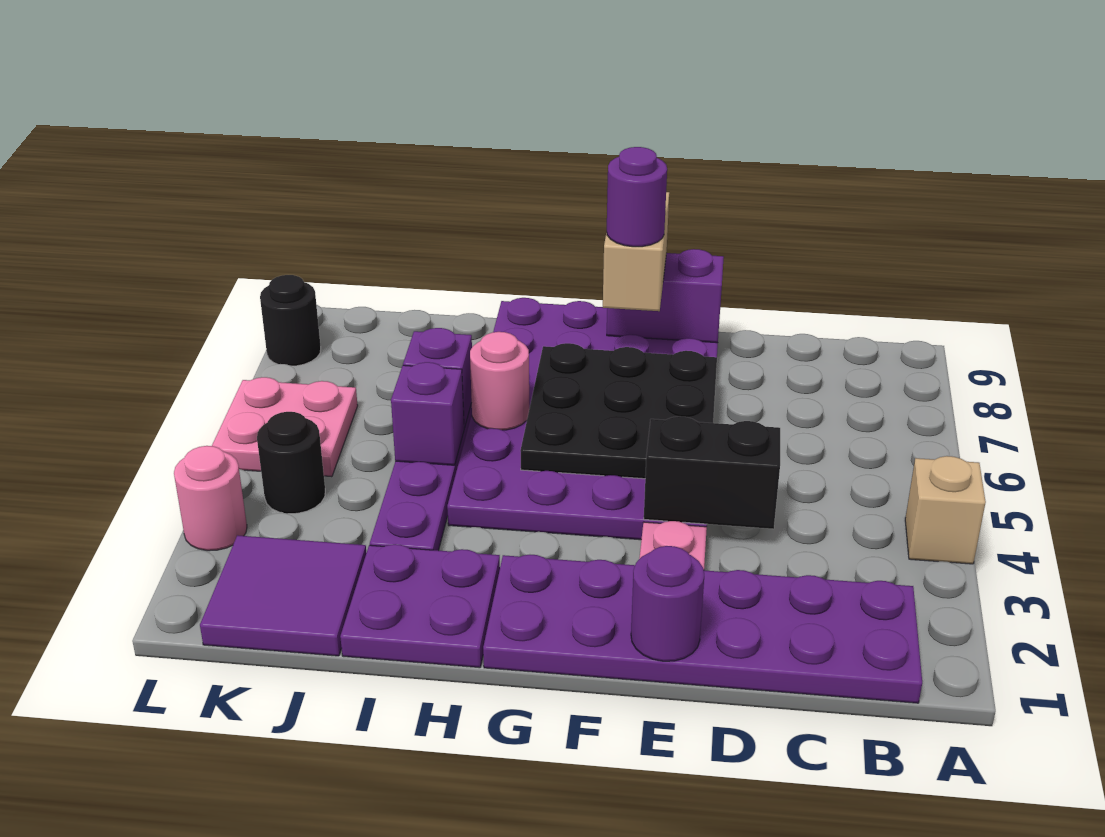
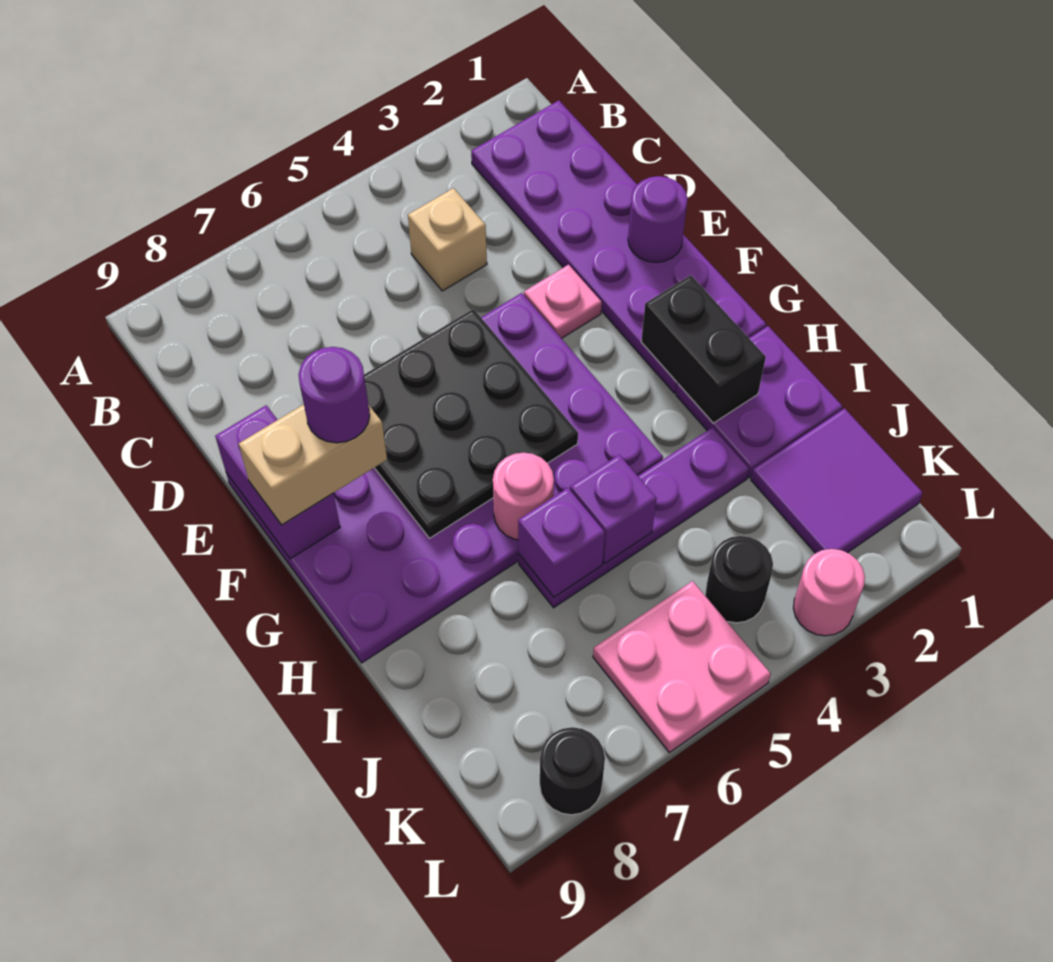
tan brick A4 level 1 -> tan brick C4 level 1
black brick D4:E4 level 2 -> black brick G2:H2 level 2

